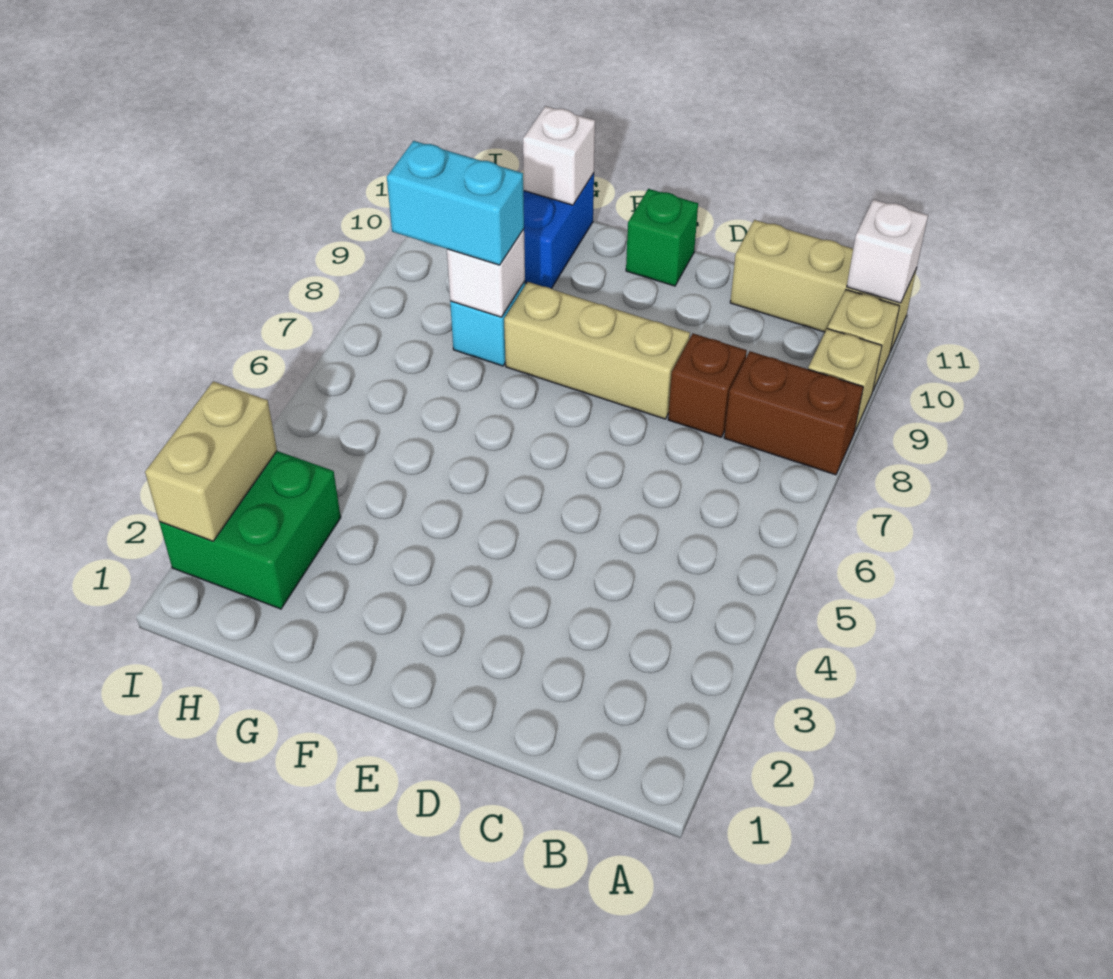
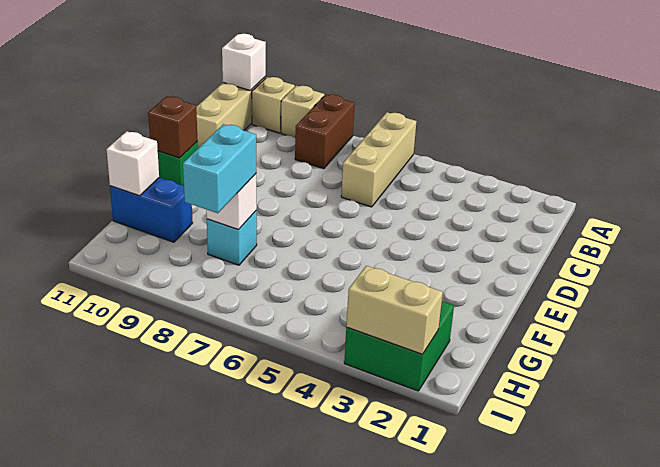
brown brick C8 level 1 -> brown brick E11 level 2
tan brick D8:F8 level 1 -> tan brick A6:C6 level 1

